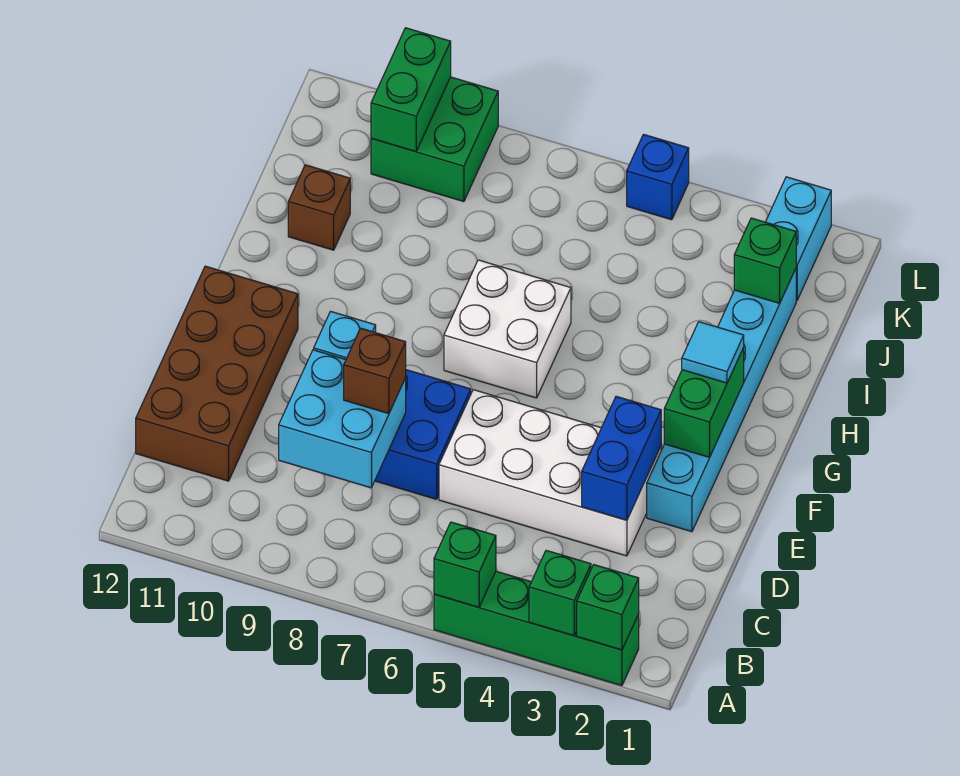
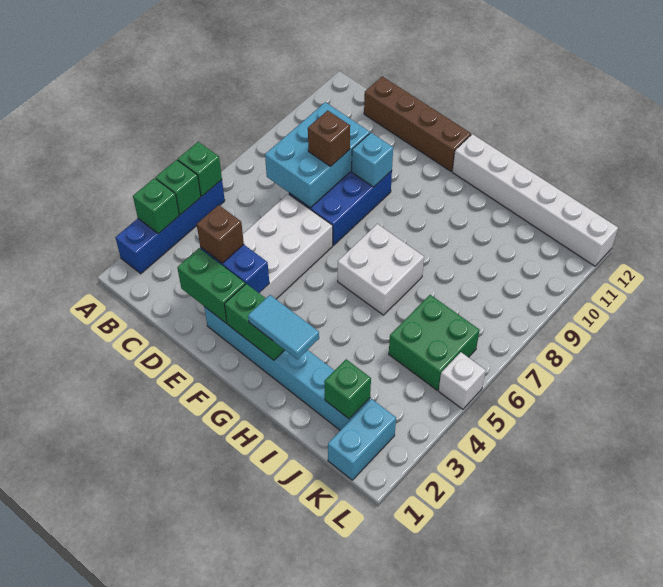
green brick A2:A5 level 1 -> blue brick A2:A5 level 1
green brick A2 level 2 -> green brick A4 level 2
cyan brick C8:D9 level 2 -> cyan brick C7:D9 level 2
brown brick C11:F12 level 1 -> brown brick C12:F12 level 1
cyan tile G2 level 3 -> cyan tile G2:H2 level 3
none -> white brick G12:L12 level 1
brown brick I11 level 1 -> brown brick D3 level 3
cyan brick K2:L2 level 1 -> cyan brick K1:K2 level 1
green brick K9:L10 level 1 -> green brick J5:K6 level 1
green brick K10:L10 level 2 -> green brick D2:E2 level 2
blue brick L5 level 1 -> white brick L5 level 1

